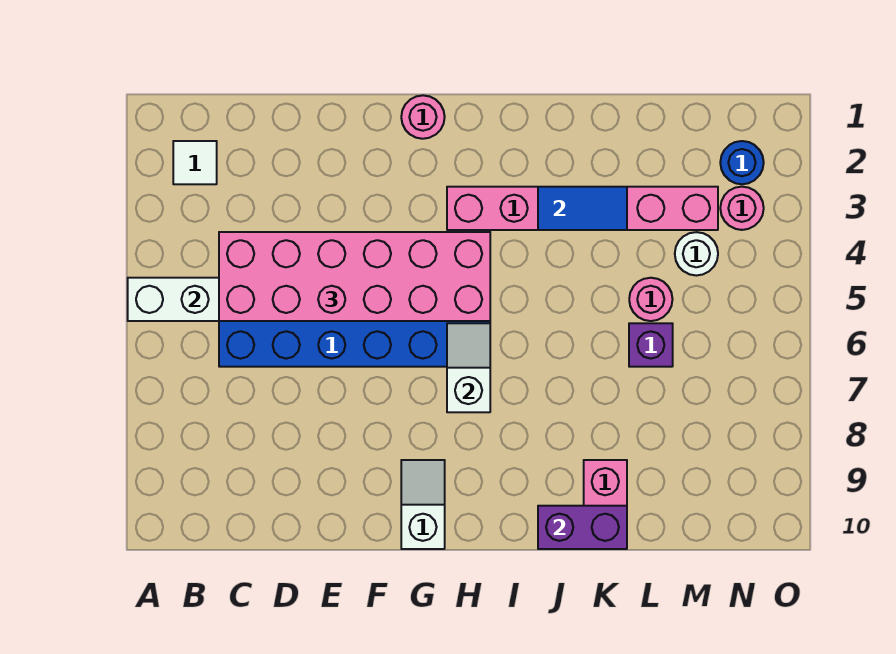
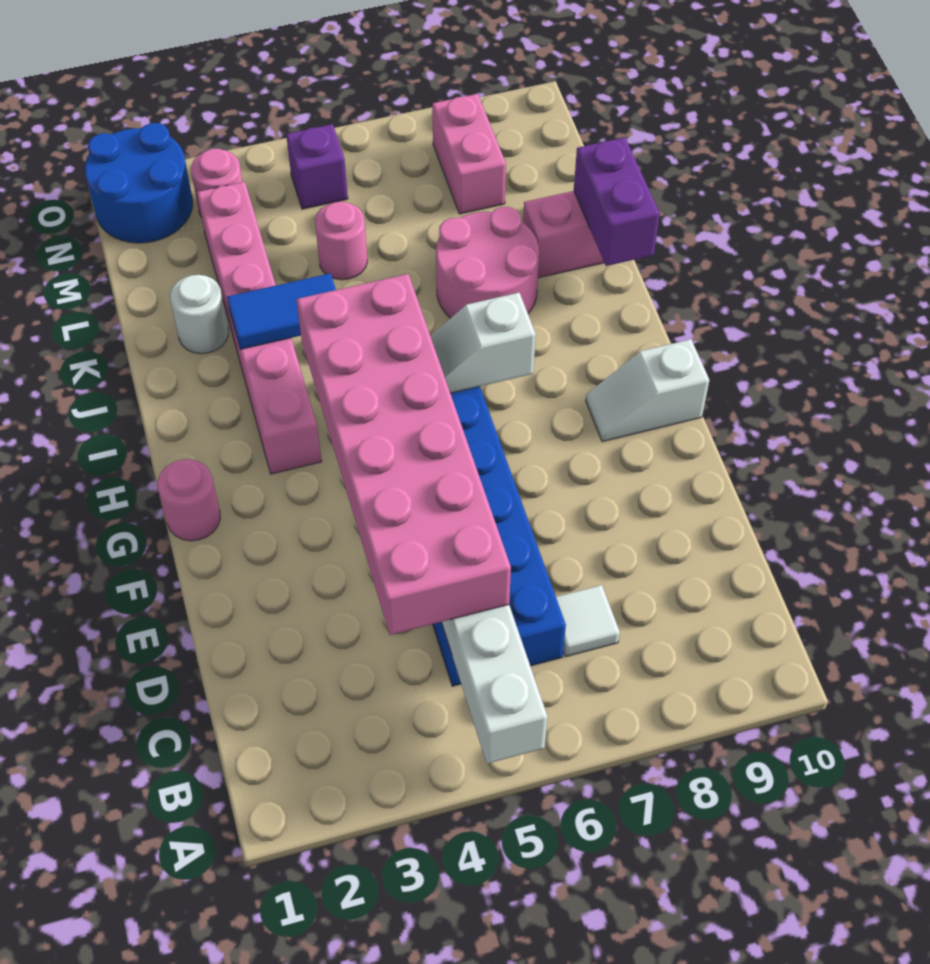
white tile B2 level 1 -> white tile C7 level 1
blue tile J3:K3 level 2 -> blue tile J3:J4 level 2
none -> pink round brick J7:K8 level 1
purple brick L6 level 1 -> purple brick N5 level 1
white round brick M4 level 1 -> white round brick K2 level 1
none -> pink brick M8:N8 level 1
blue round brick N2 level 1 -> blue round brick N1:O2 level 1

